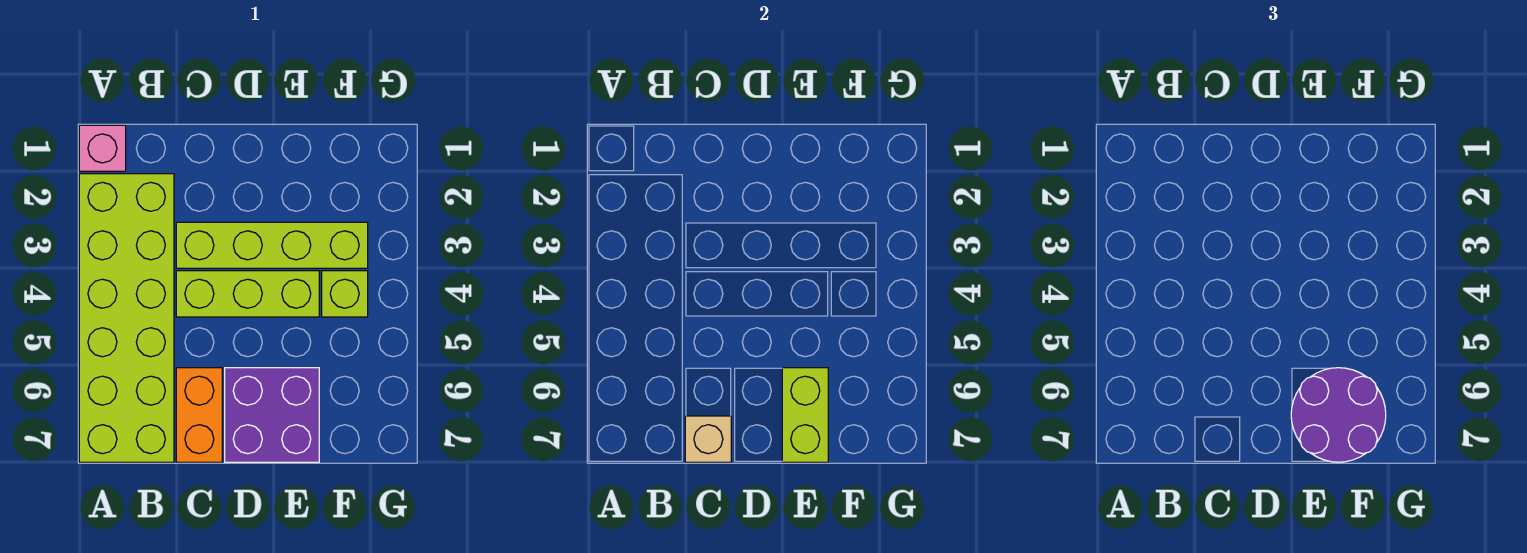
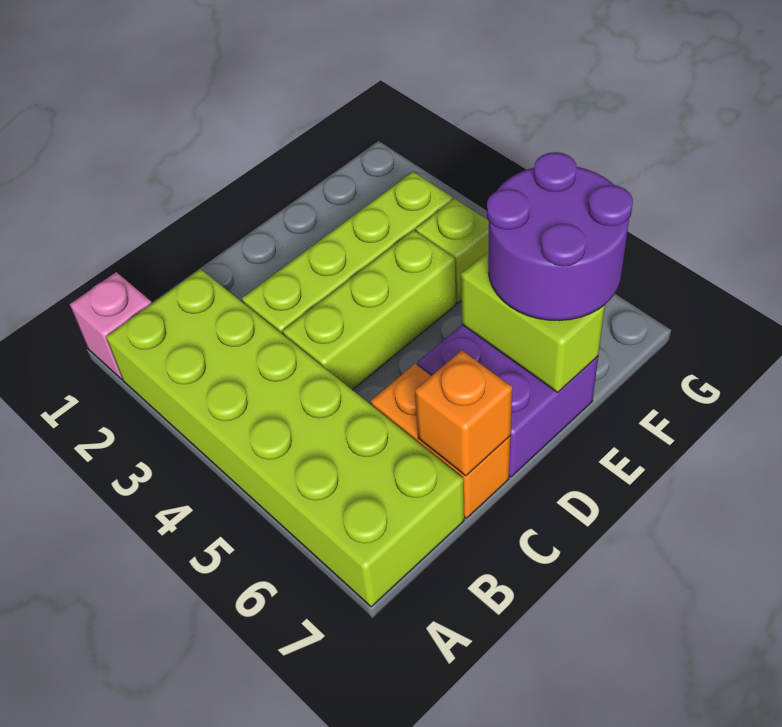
tan brick C7 level 2 -> orange brick C7 level 2

